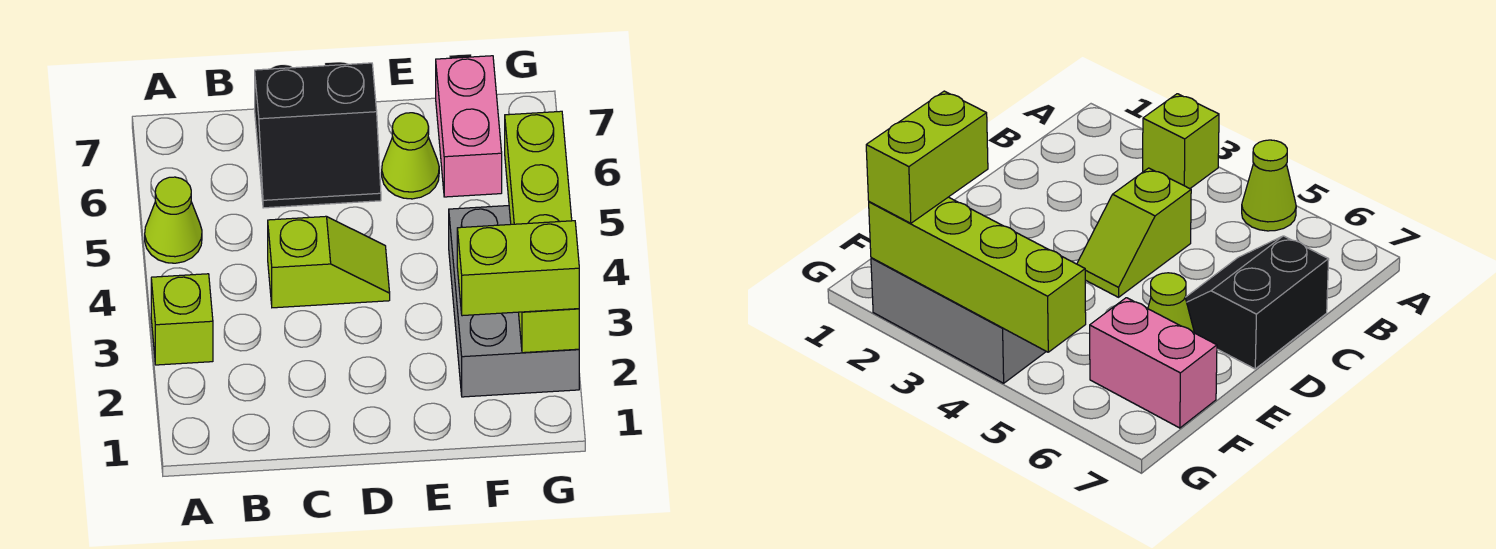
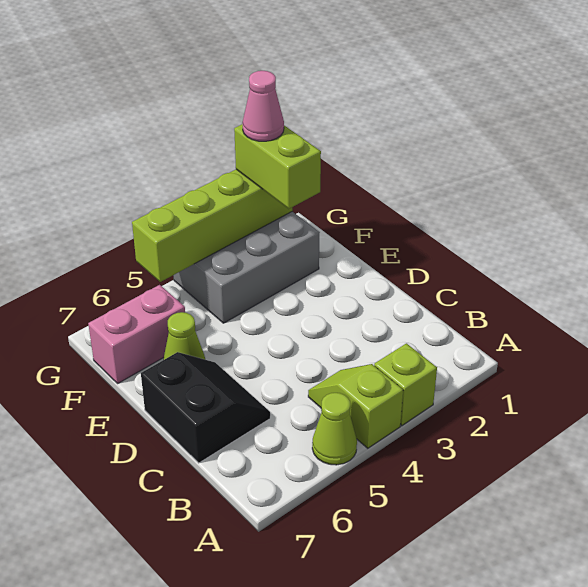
lime slope C4:D4 level 1 top C -> lime slope A4:B4 level 1 top A
none -> pink cone G2 level 4

